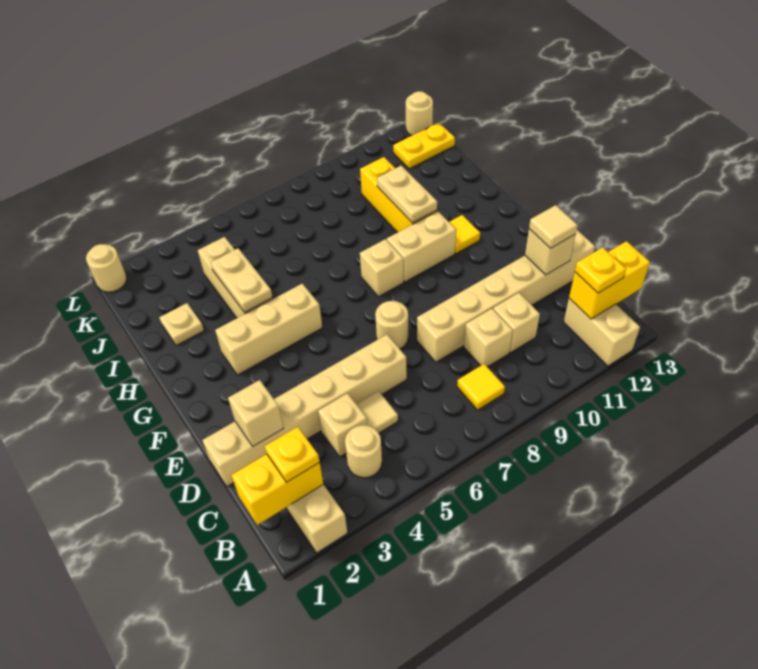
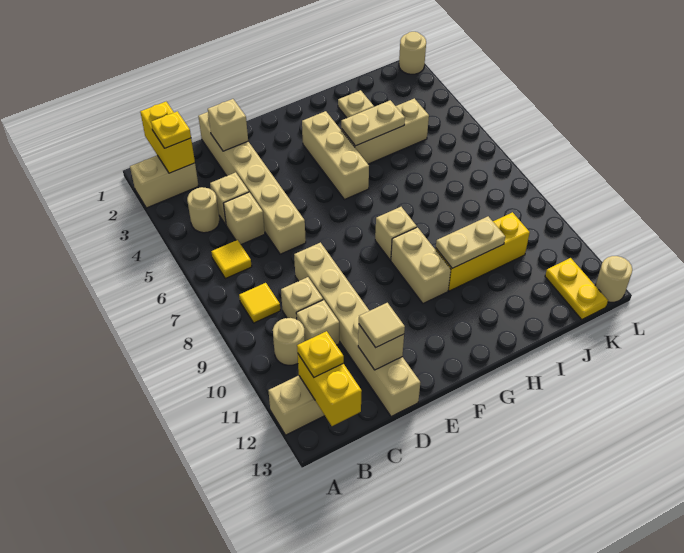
tan tile C5 level 1 -> tan brick C5 level 1
tan round brick E7 level 1 -> tan round brick B10 level 1
yellow tile G11 level 1 -> yellow tile B6 level 1

